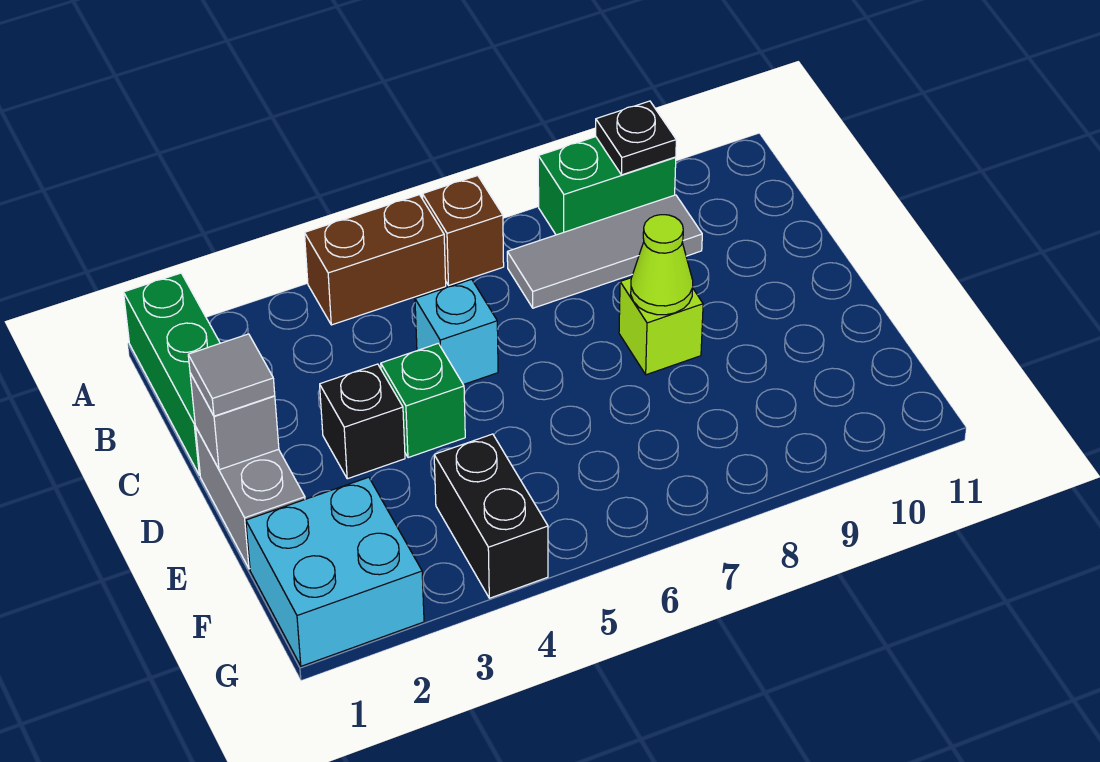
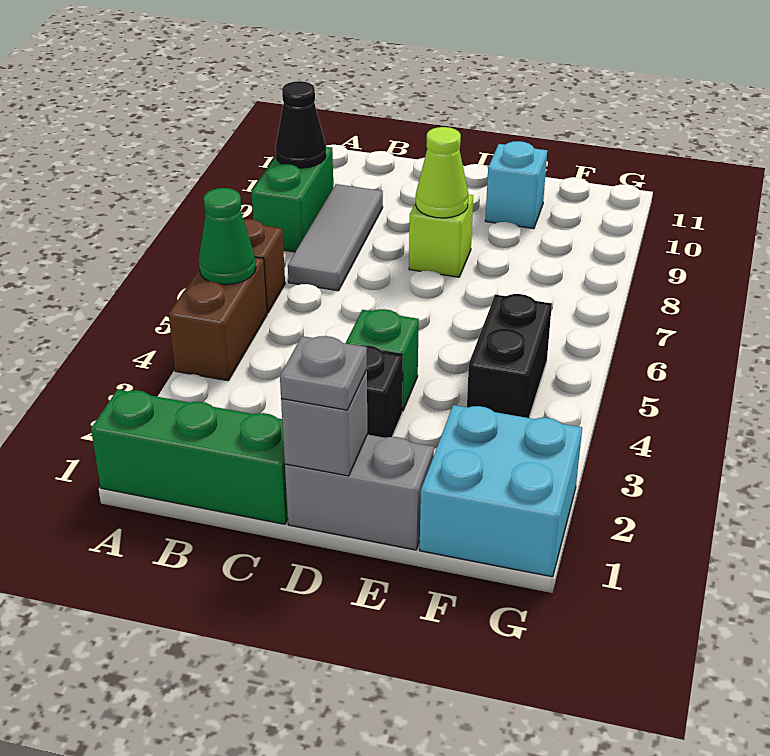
none -> green cone A5 level 2
black plate A9 level 2 -> black cone A9 level 2
cyan brick C5 level 1 -> cyan brick E10 level 1
grey tile D1 level 3 -> grey plate D1 level 3
black brick F4:G4 level 1 -> black brick F4:F5 level 1

